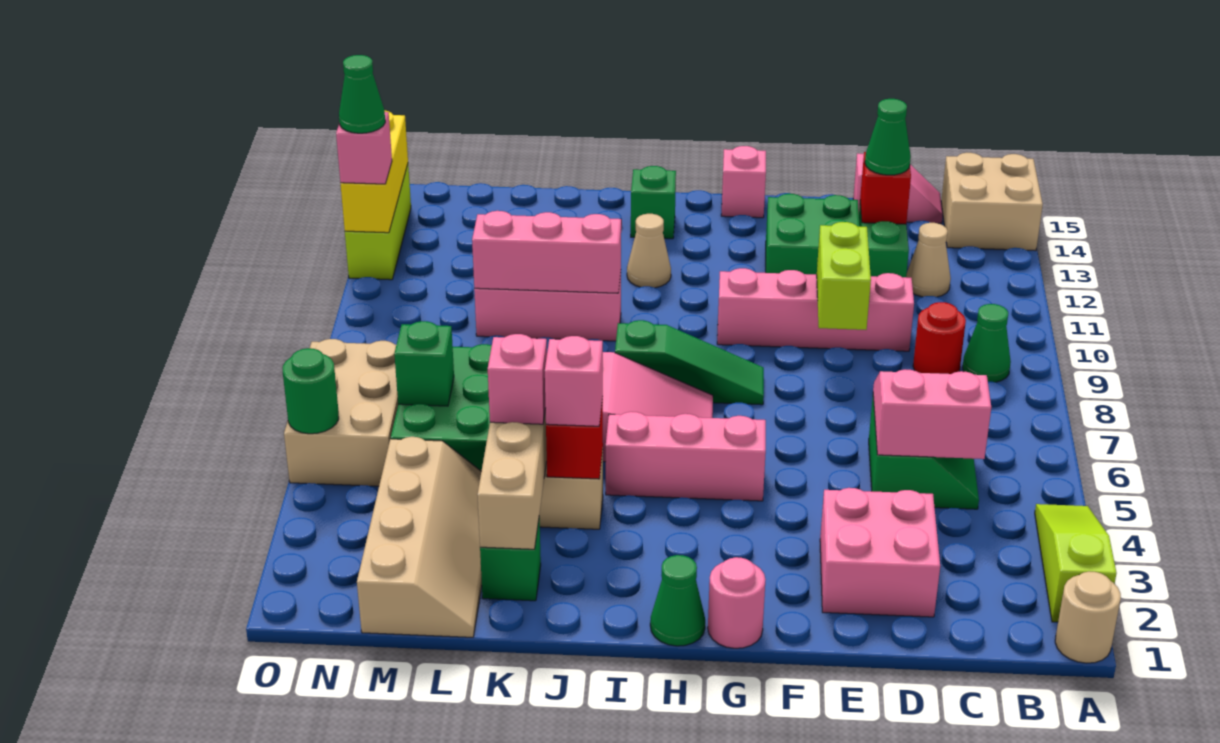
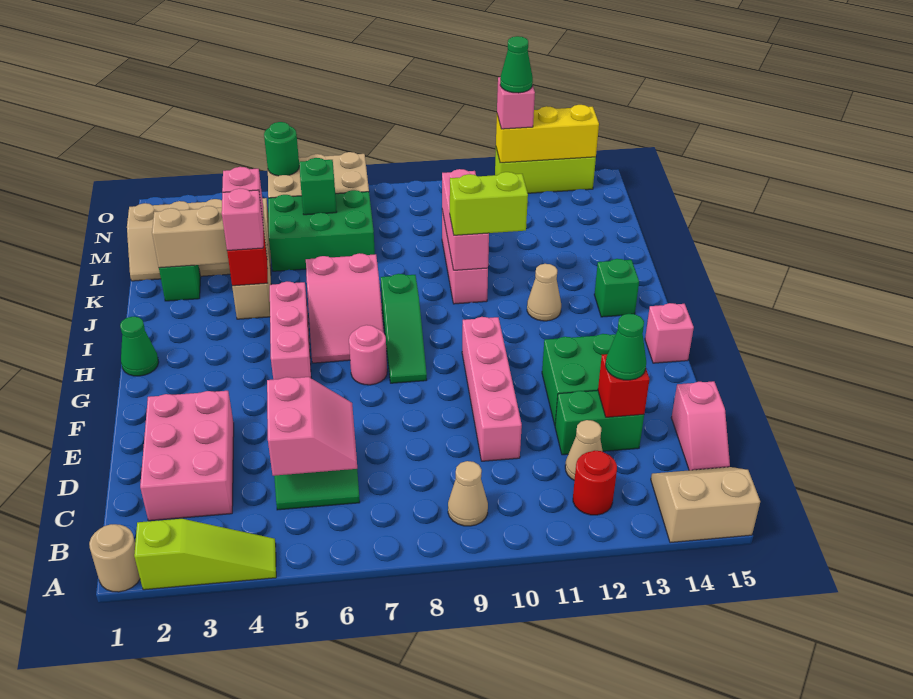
tan brick A14:B15 level 1 -> tan slope A14:B15 level 1 top A
green cone B9 level 1 -> tan cone B9 level 1
red round brick C9 level 1 -> red round brick B12 level 1
pink brick D2:E3 level 1 -> pink brick C2:E3 level 1
lime brick E9:E10 level 2 -> lime brick J10:J11 level 3
pink round brick G1 level 1 -> pink round brick G7 level 1

